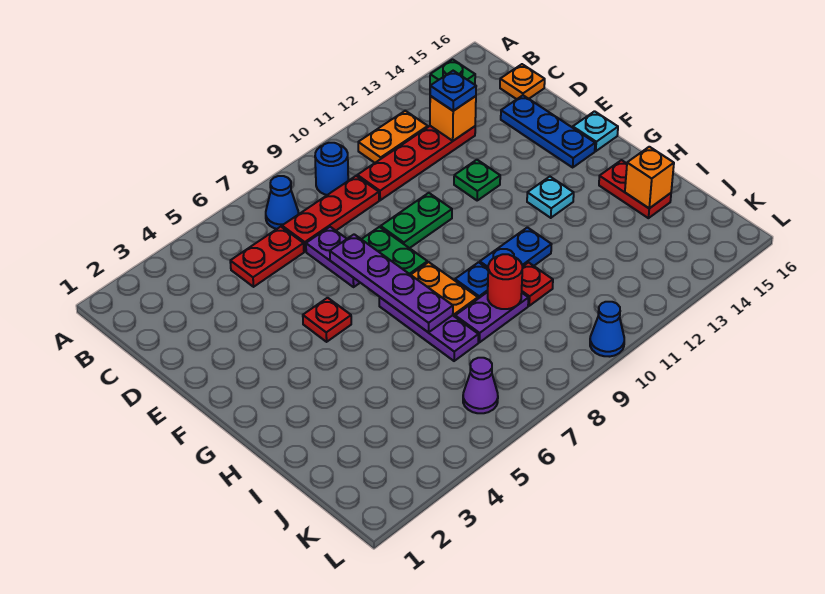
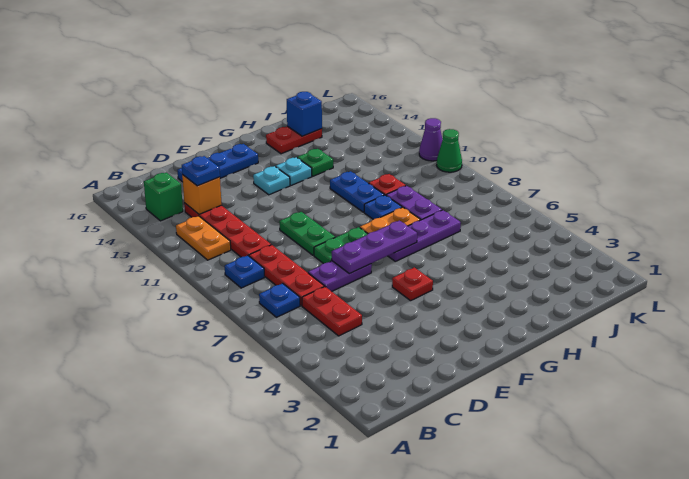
blue cone B7 level 1 -> blue plate B7 level 1
blue round brick B9 level 1 -> blue plate B9 level 1
orange plate C16 level 1 -> none
purple plate E7:H7 level 2 -> purple plate E7:G7 level 2
green plate E12 level 1 -> green plate H13 level 1
cyan plate F16 level 1 -> cyan plate F13 level 1
red round brick I9 level 2 -> none
orange brick I15 level 2 -> blue brick I15 level 2
purple cone K6 level 1 -> purple cone L11 level 1
blue cone L10 level 1 -> green cone L10 level 1

